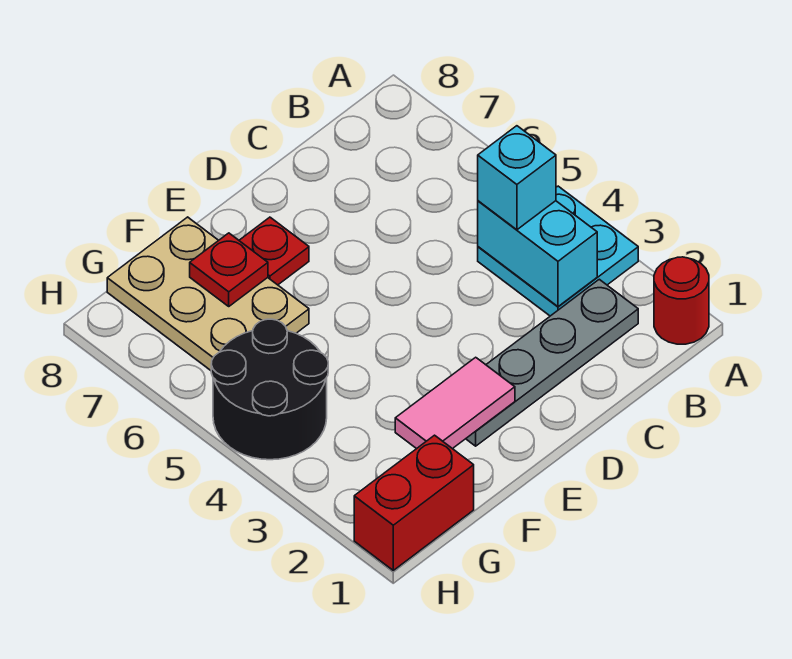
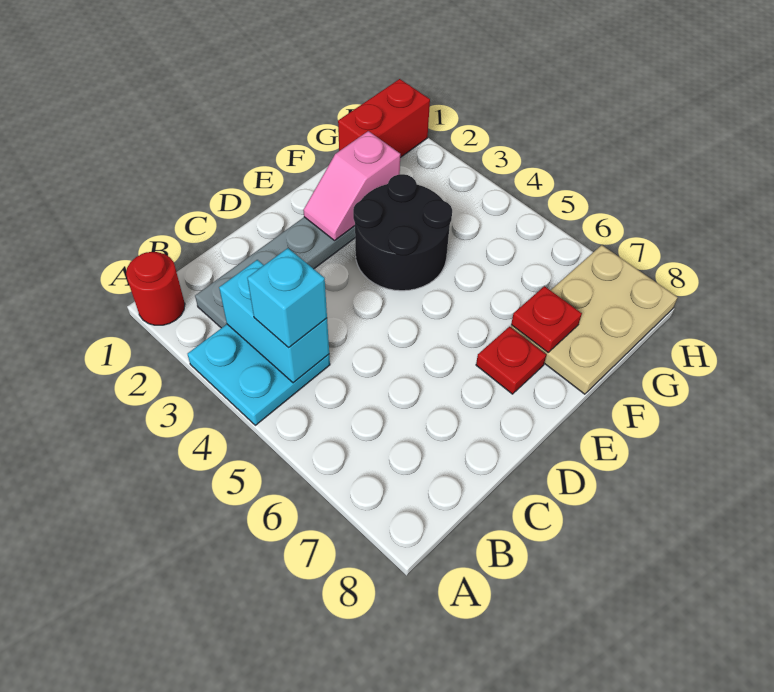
pink tile E2:F2 level 2 -> pink slope E2:F2 level 2 top F
tan plate F6:G8 level 1 -> tan plate F7:H8 level 1
black round brick G4:H5 level 1 -> black round brick E3:F4 level 1

